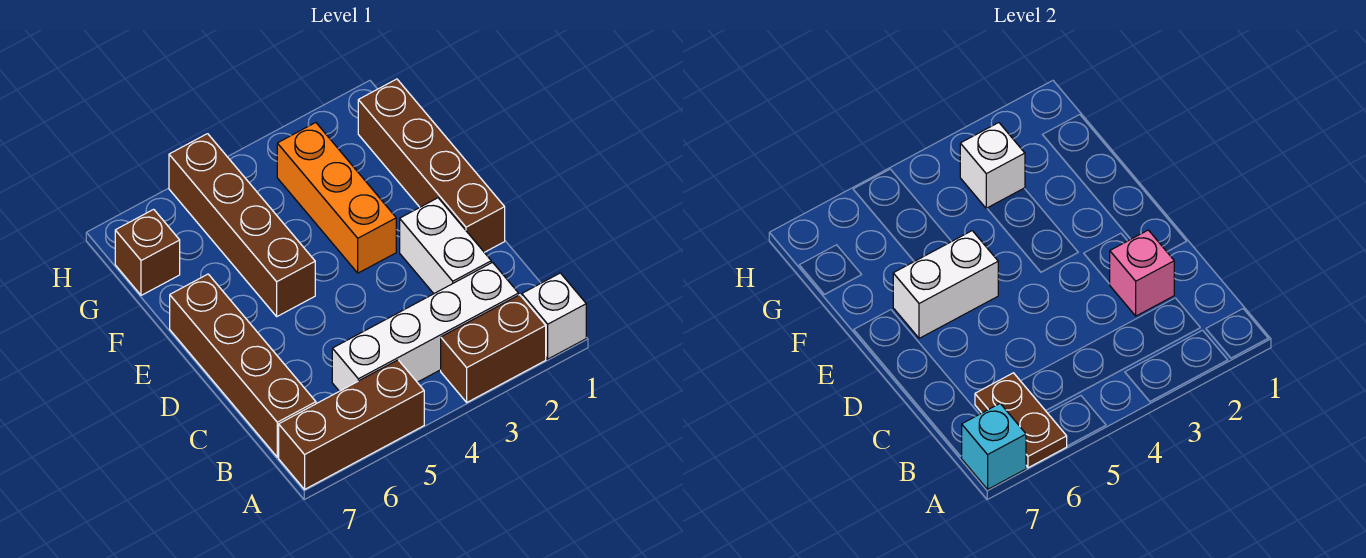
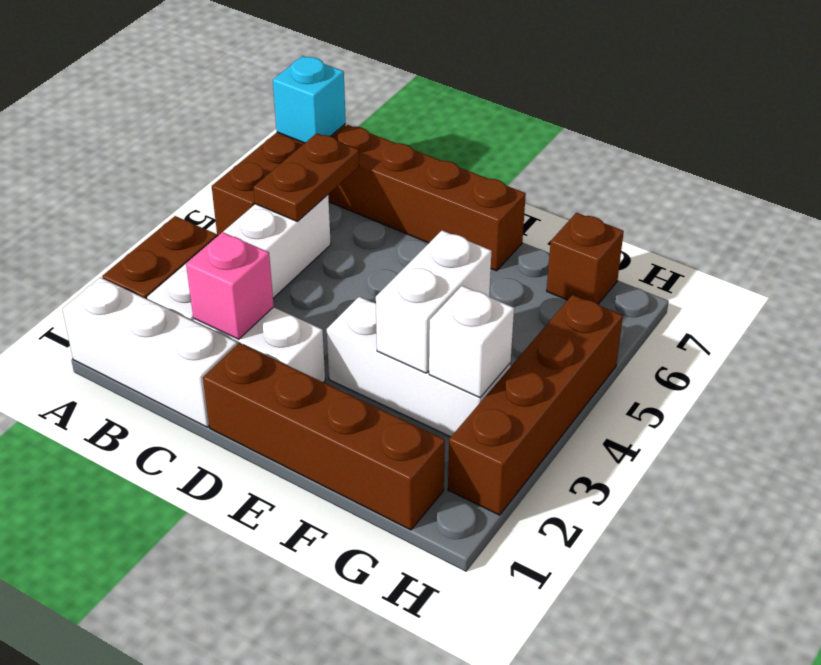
white brick A1 level 1 -> white brick A1:C1 level 1
brown plate A6:B6 level 2 -> brown plate B5:B6 level 2
orange brick E3:G3 level 1 -> white brick E3:G3 level 1
brown brick E5:H5 level 1 -> brown brick H2:H5 level 1
white brick E5:E6 level 2 -> white brick F3:F4 level 2

